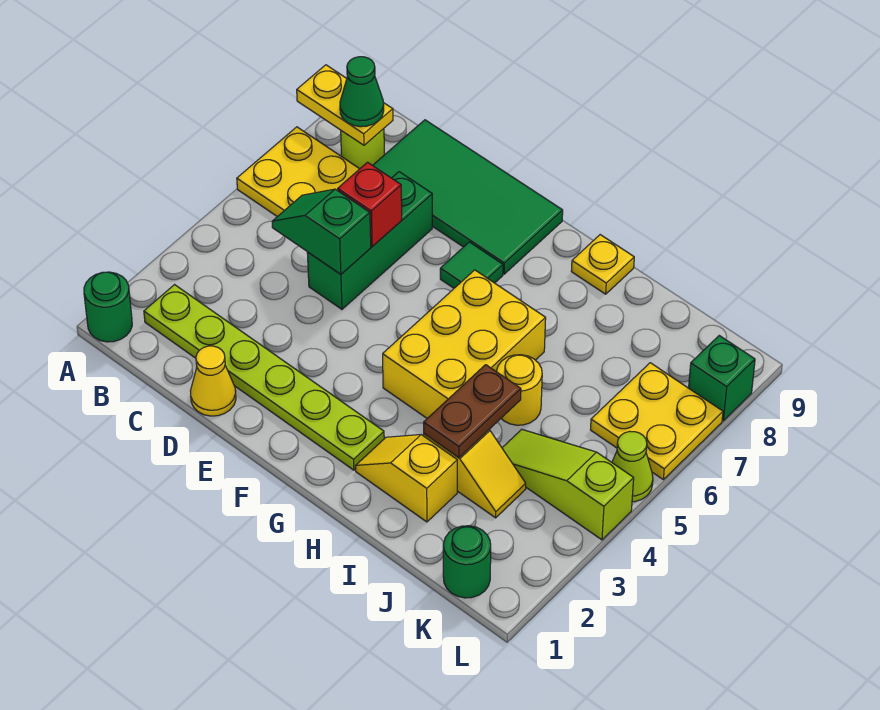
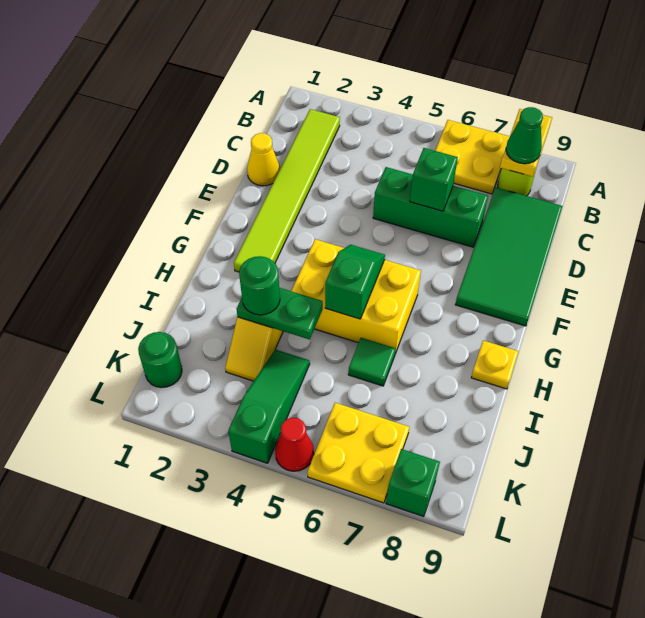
green round brick A1 level 1 -> green round brick I3 level 3
lime plate B2:G2 level 1 -> lime tile B2:G2 level 1
green slope C5:D5 level 2 top D -> green slope G5:H5 level 2 top H
red brick D6 level 2 -> green brick D6 level 2
green tile F7 level 1 -> green tile I6 level 1
yellow slope H2:I2 level 1 top I -> none
brown plate I3:I4 level 2 -> green plate I3:I4 level 2
yellow round brick I5 level 1 -> none
lime slope J4:L4 level 1 top L -> green slope J4:L4 level 1 top L
lime cone L5 level 1 -> red cone L5 level 1

